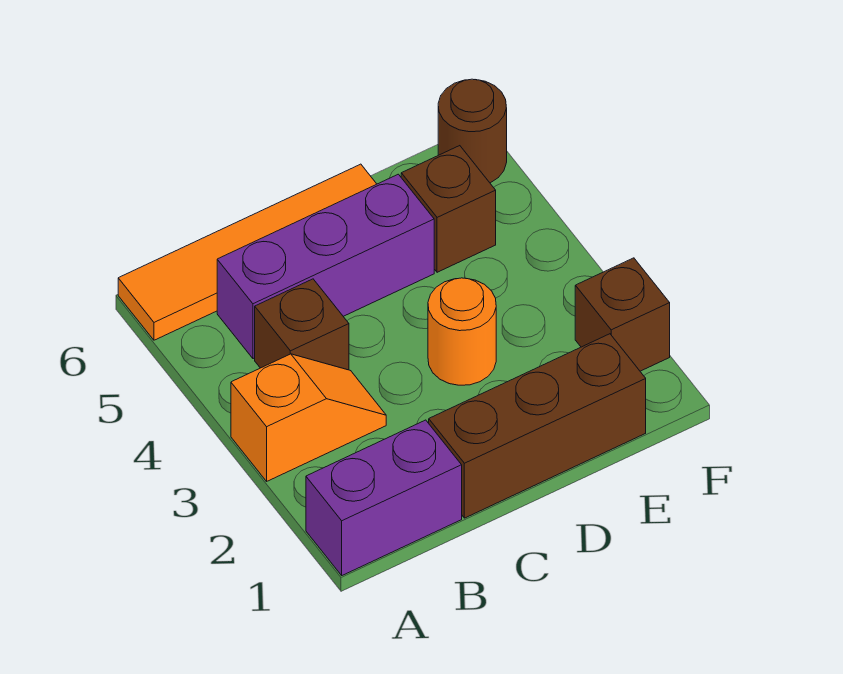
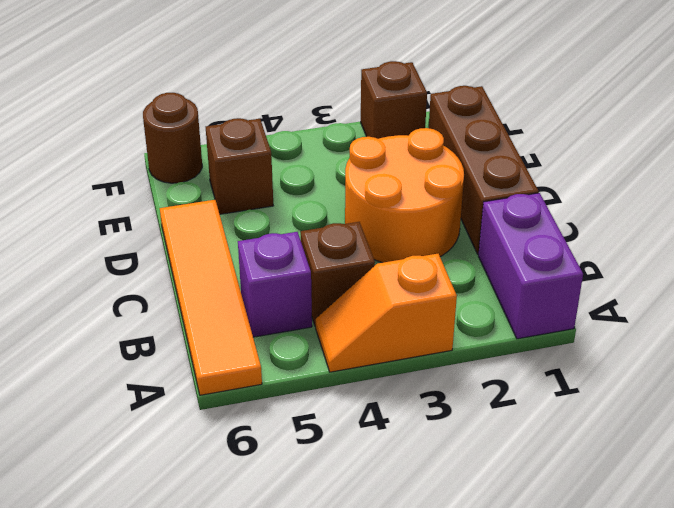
orange slope A3:B3 level 1 top A -> orange slope A3:A4 level 1 top 3
purple brick B5:D5 level 1 -> purple brick B5 level 1
orange round brick D3 level 1 -> orange round brick C2:D3 level 1

